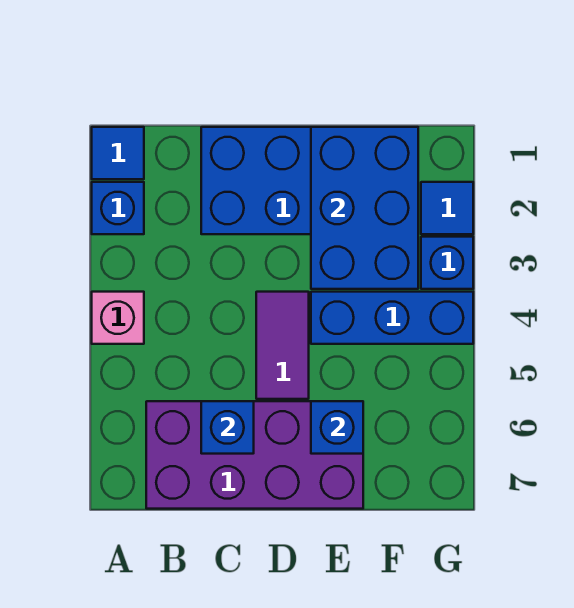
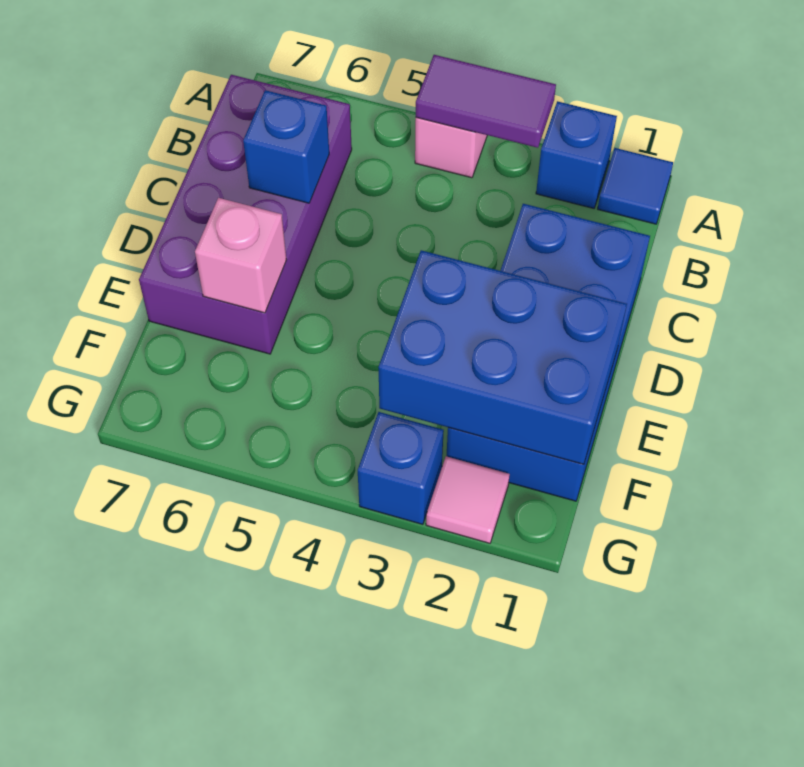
purple tile D4:D5 level 1 -> purple tile A3:A4 level 2
blue brick E4:G4 level 1 -> none
blue brick E6 level 2 -> pink brick E6 level 2
blue tile G2 level 1 -> pink tile G2 level 1

